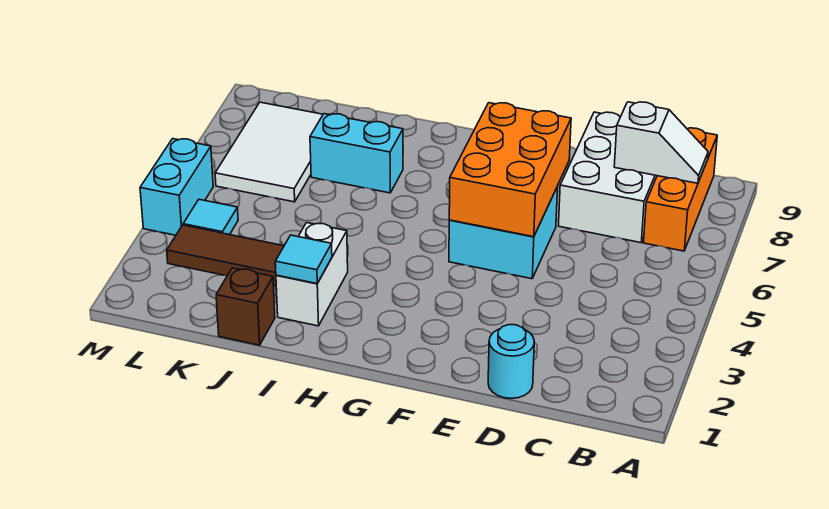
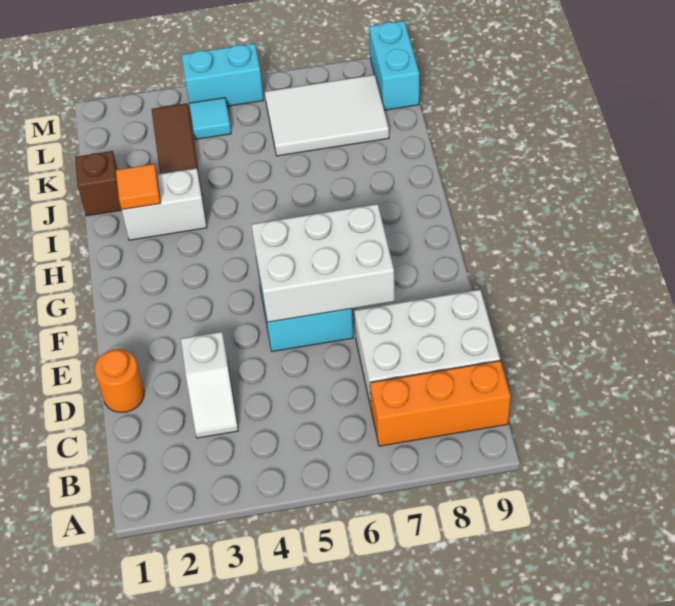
white slope B8:C8 level 2 top C -> white slope C3:D3 level 1 top D
cyan round brick D1 level 1 -> orange round brick D1 level 1
orange brick E5:F7 level 2 -> white brick E5:F7 level 2
cyan tile I2 level 2 -> orange tile I2 level 2
cyan brick I7:J7 level 1 -> cyan brick L9:M9 level 1

